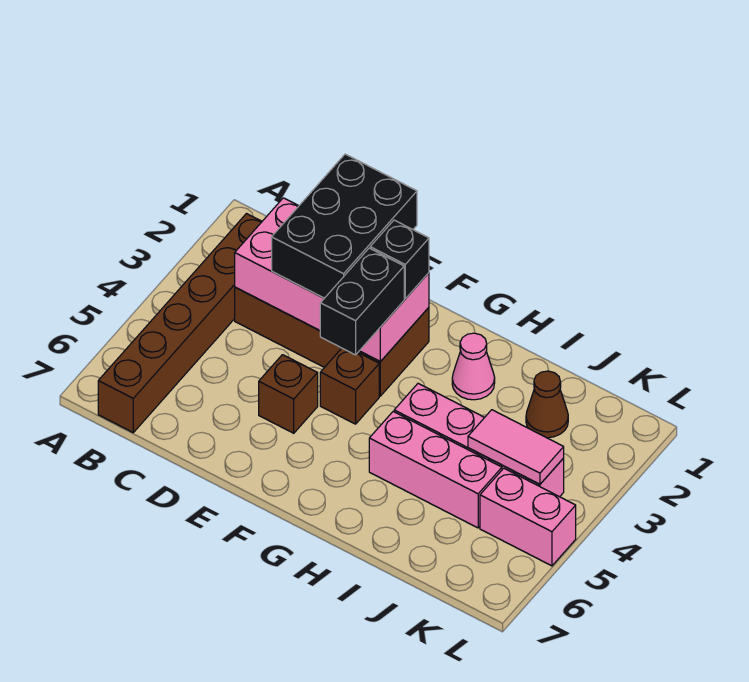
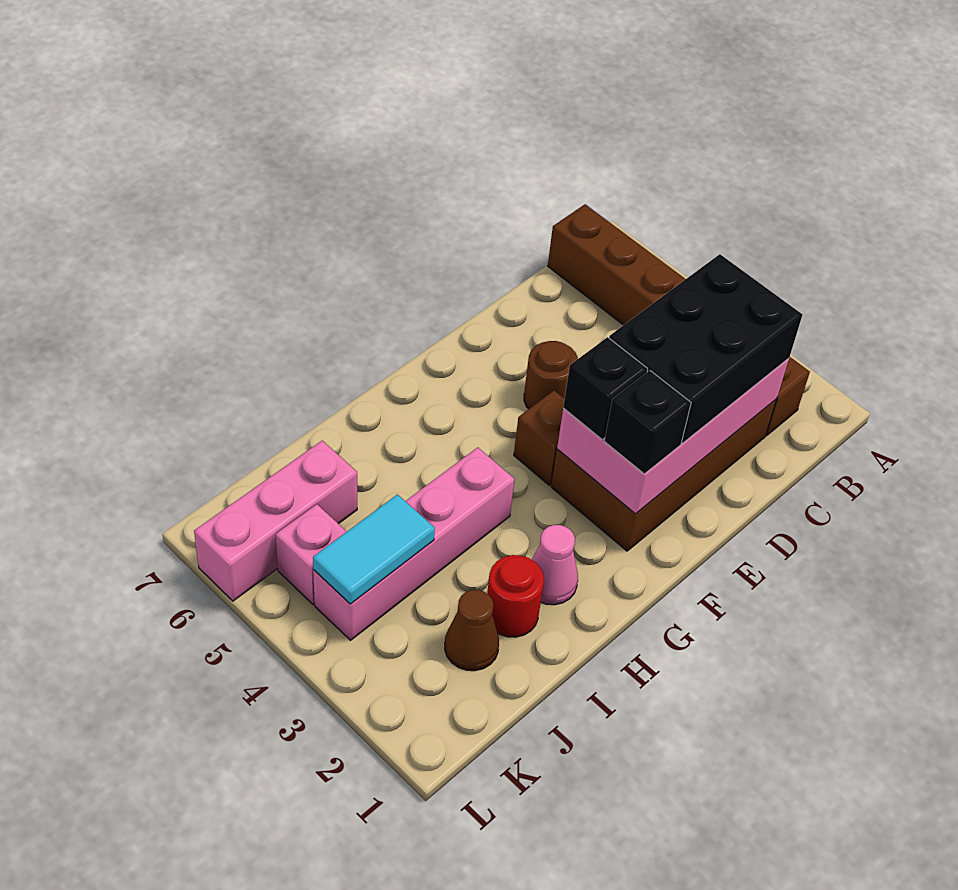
black brick D1:E3 level 3 -> black brick C2:E3 level 3
brown brick E5 level 1 -> brown round brick E5 level 1
black brick F3:F4 level 3 -> black brick F3 level 3
pink brick H5:J5 level 1 -> pink brick J6:L6 level 1
none -> red round brick I2 level 1
pink tile J4:K4 level 2 -> cyan tile J4:K4 level 2
pink brick K5:L5 level 1 -> pink brick K5 level 1

